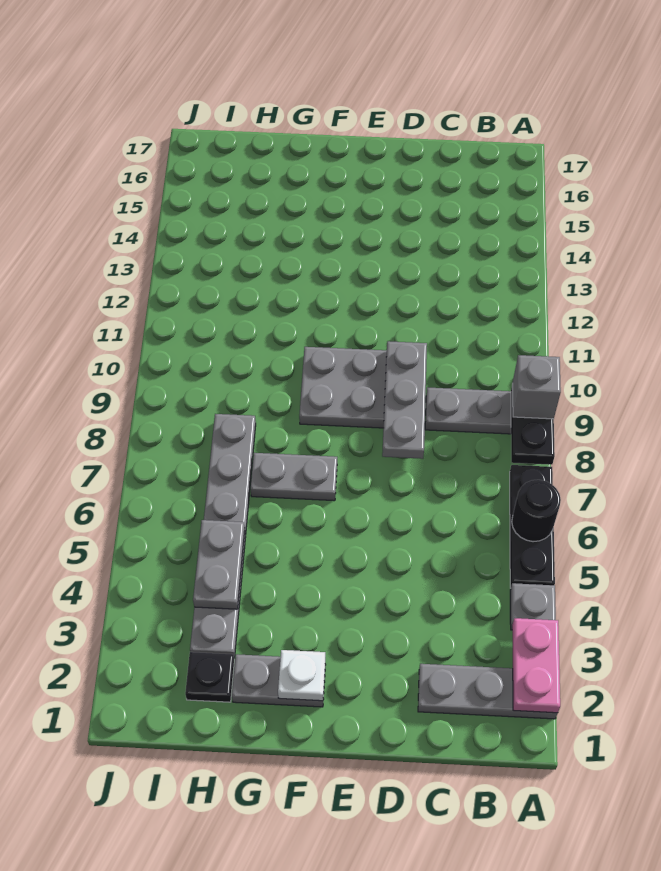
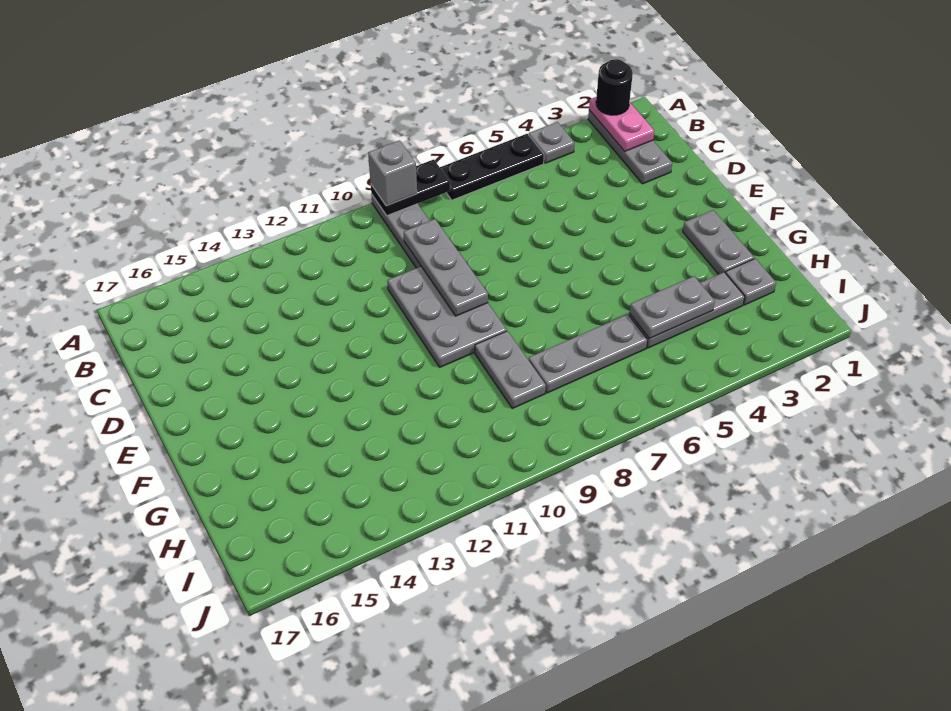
pink plate A2:A3 level 2 -> pink plate A2:B2 level 2
black round brick A6 level 2 -> black round brick A2 level 3
grey plate D8:D10 level 2 -> grey plate C9:E9 level 2
white plate F2 level 2 -> none
grey plate F7:G7 level 1 -> grey plate G9:H9 level 1
black plate H2 level 1 -> grey plate H2 level 1

